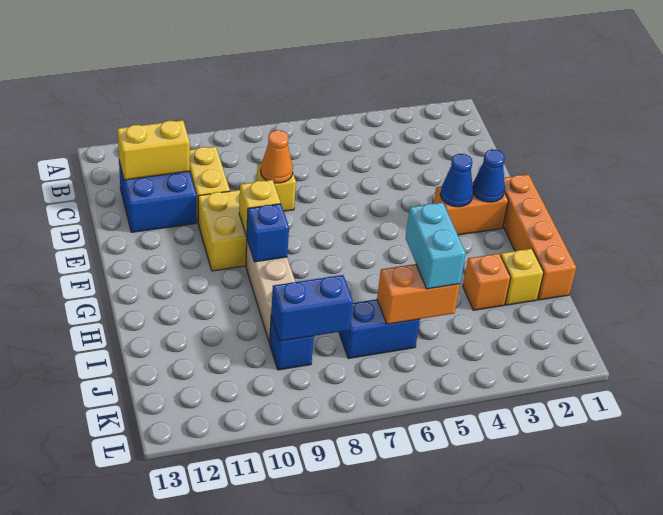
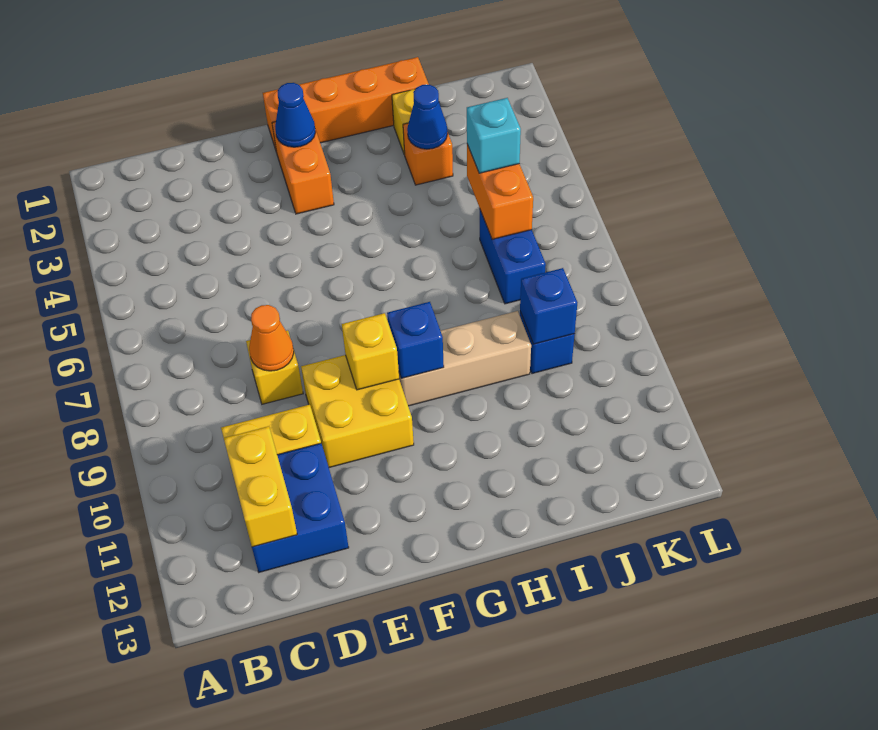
blue cone F3 level 2 -> blue cone I3 level 2
cyan brick I5:J5 level 3 -> cyan brick J5 level 3
blue brick J8:J9 level 2 -> blue brick J9 level 2

